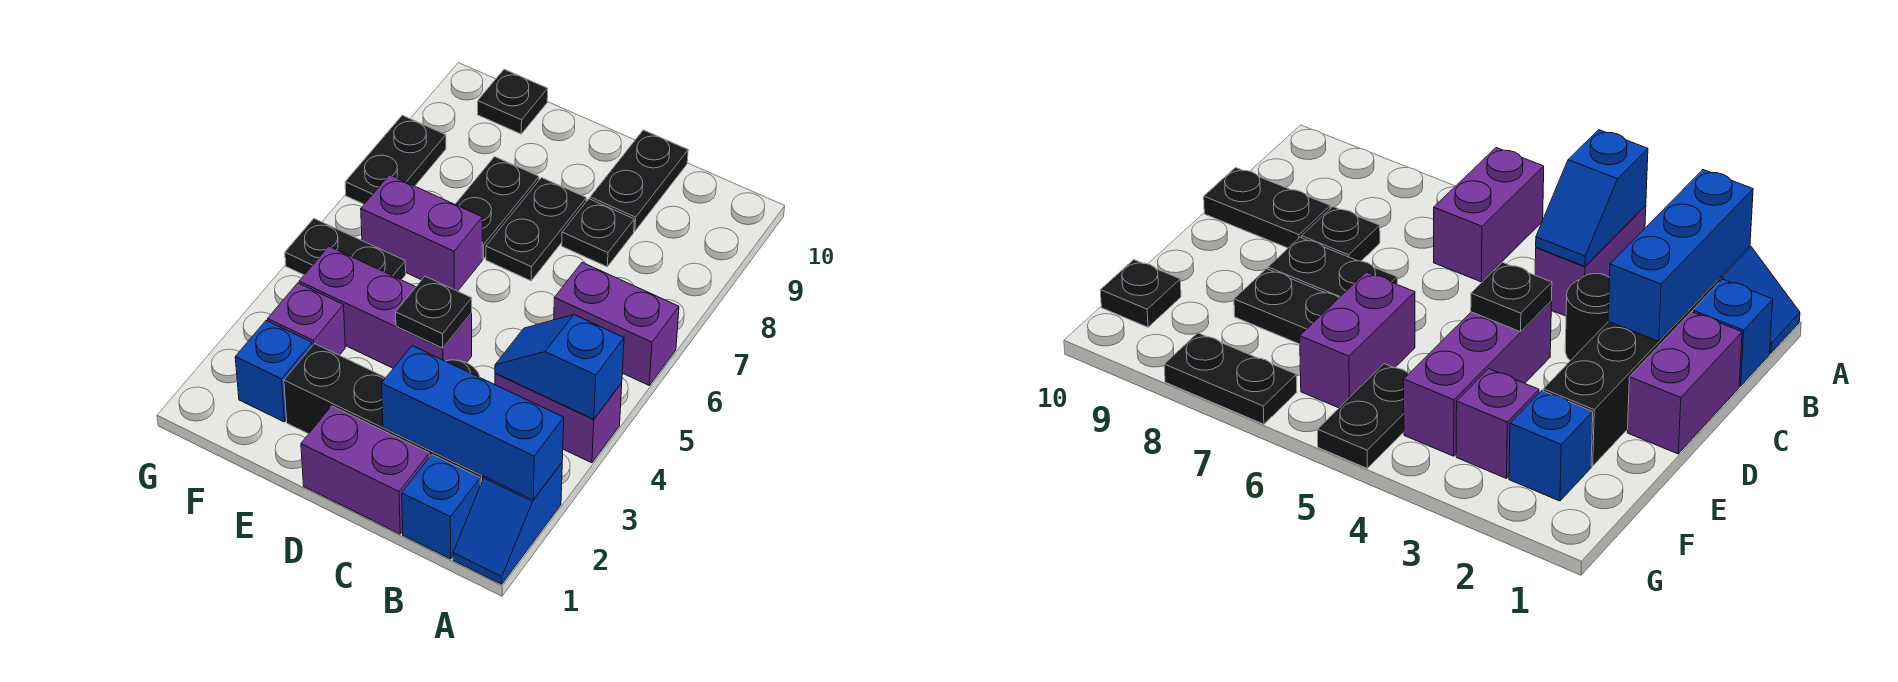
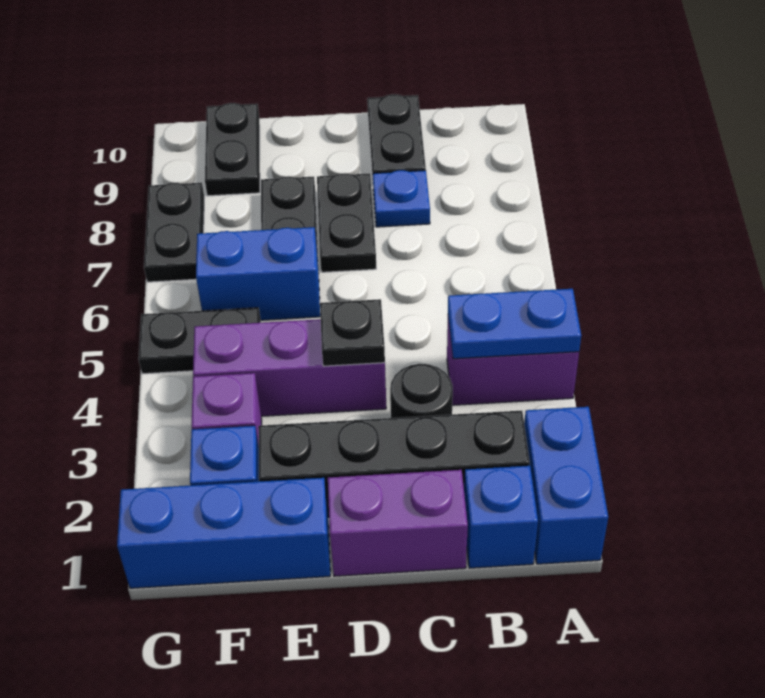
blue slope A1:A2 level 1 top 2 -> blue brick A1:A2 level 1
blue brick A2:C2 level 2 -> blue brick E1:G1 level 1
blue slope A4:B4 level 2 top A -> blue plate A4:B4 level 2
purple brick A6:B6 level 1 -> none
black plate C8 level 1 -> blue plate C8 level 1
purple brick E6:F6 level 1 -> blue brick E6:F6 level 1
black plate F10 level 1 -> black plate F9:F10 level 1

